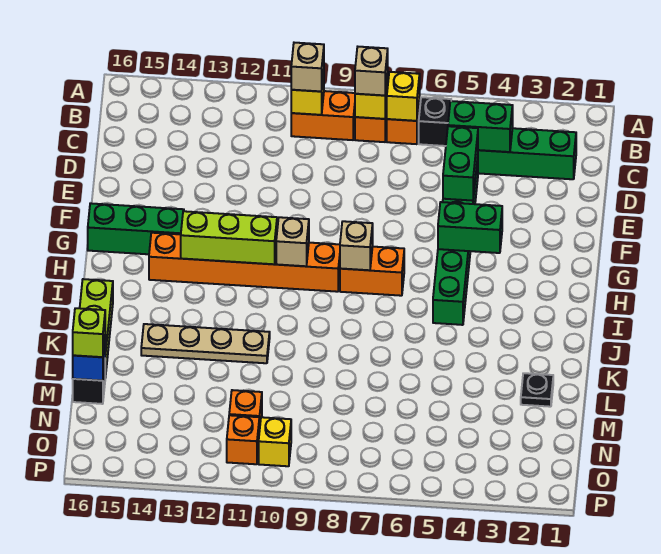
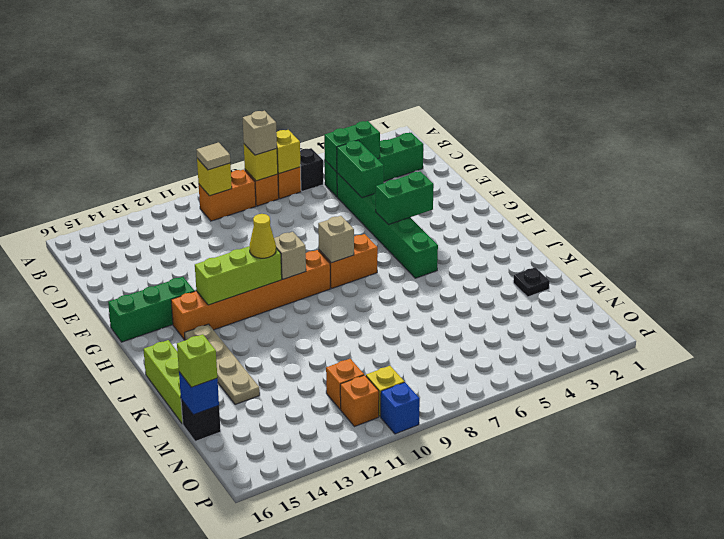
tan brick B10 level 3 -> tan tile B10 level 3
none -> yellow cone H11 level 3
tan plate K11:K14 level 1 -> tan plate I14:L14 level 1
none -> blue brick P10 level 1

